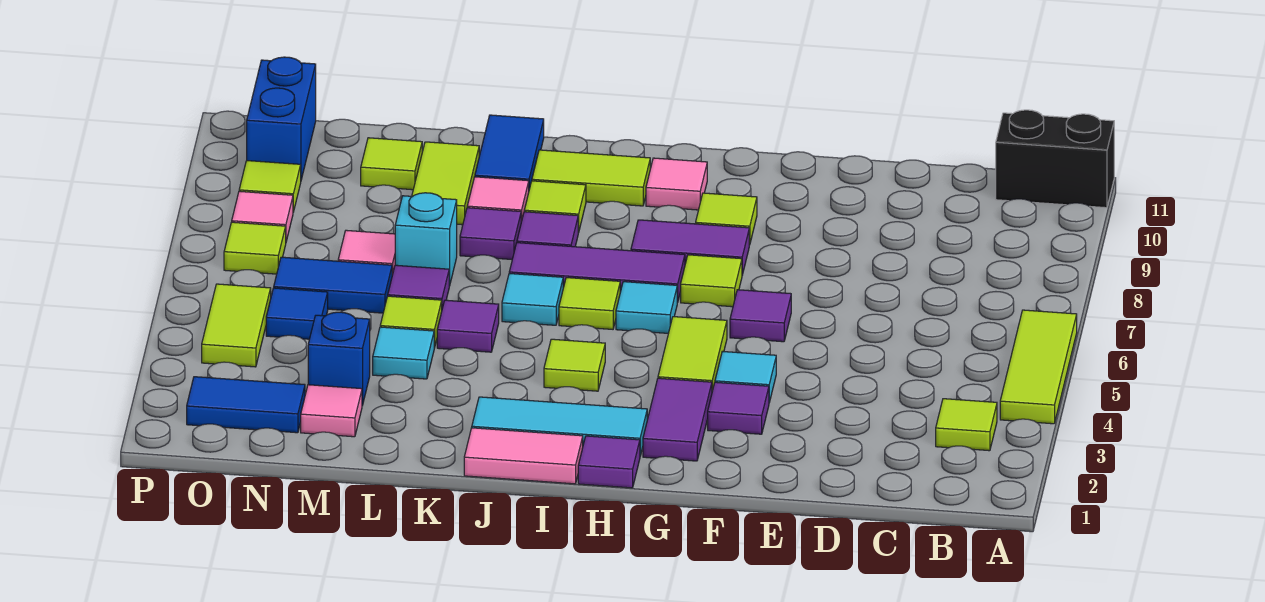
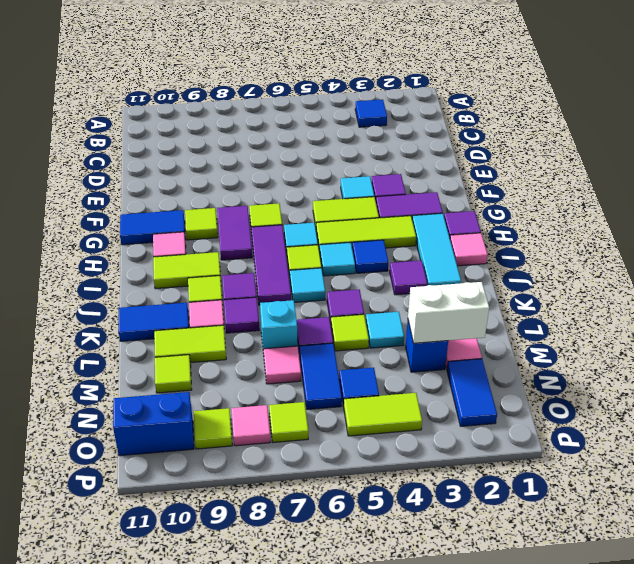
lime tile A4:A6 level 1 -> lime tile H3:H5 level 1
black brick A11:B11 level 1 -> none
lime tile B3 level 1 -> blue tile B3 level 1
purple tile F6 level 1 -> purple tile J3 level 1
none -> blue tile G10:G11 level 1
pink tile I1:J1 level 1 -> pink tile I1 level 1
lime tile I4 level 1 -> blue tile I4 level 1
none -> cyan tile I5 level 1
lime tile I10:J10 level 1 -> lime tile I9:I10 level 1
none -> white brick M2:M3 level 2

